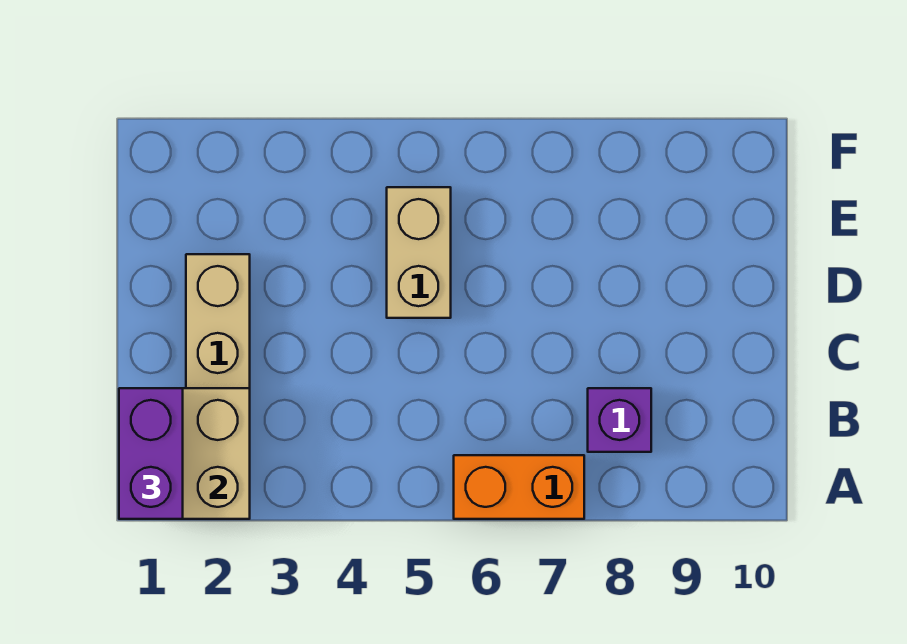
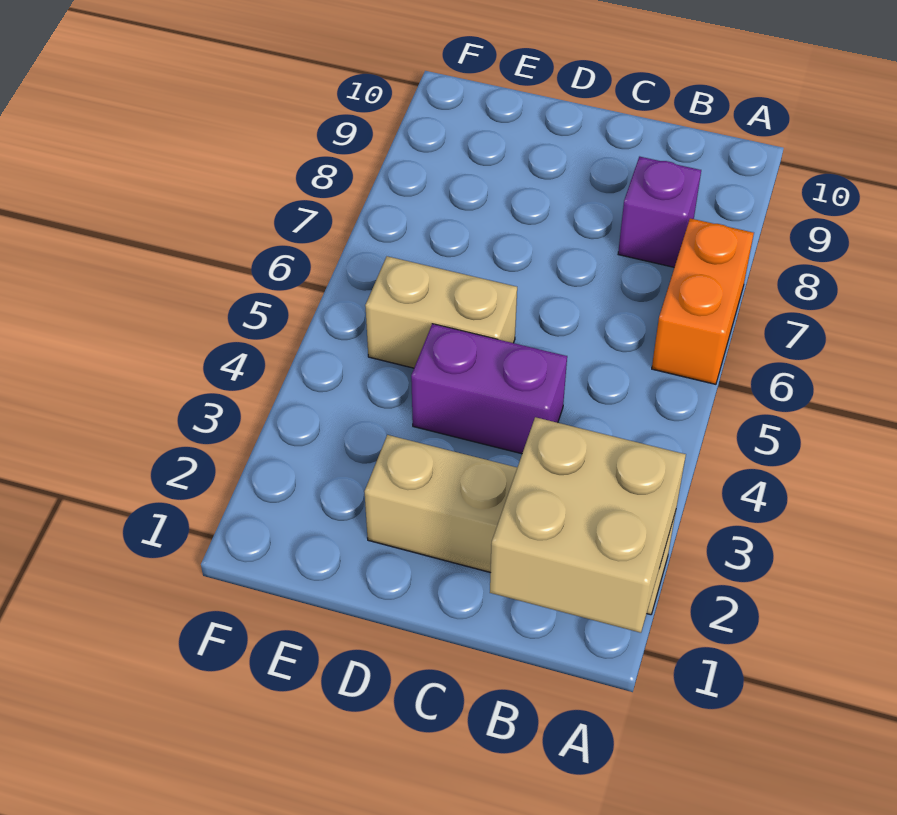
purple brick A1:B1 level 3 -> purple brick C4:D4 level 1

